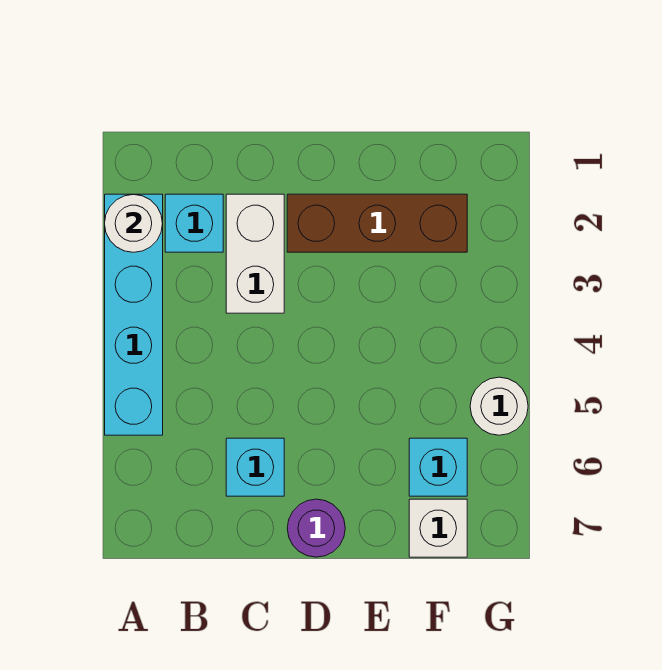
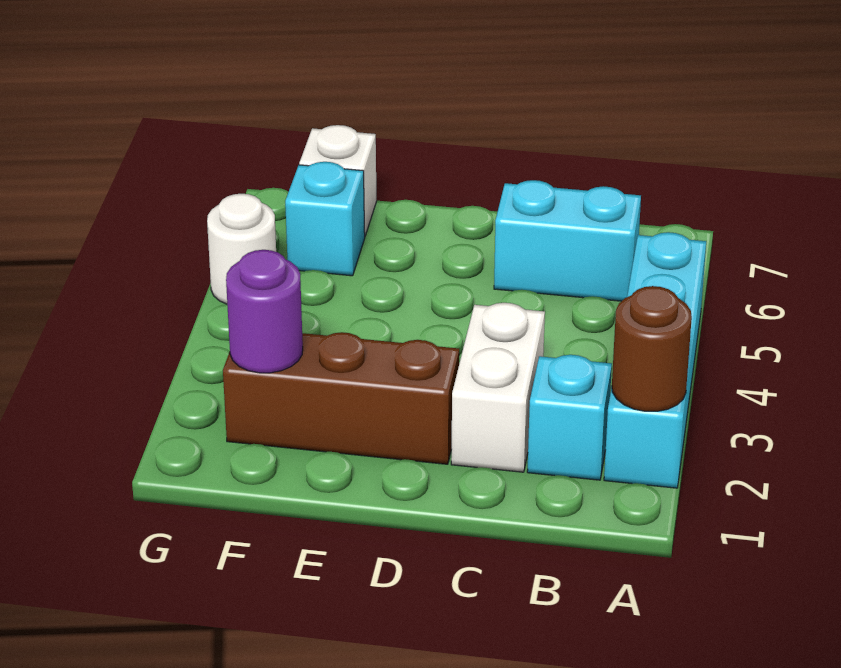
white round brick A2 level 2 -> brown round brick A2 level 2
cyan brick C6 level 1 -> cyan brick B6:C6 level 1
purple round brick D7 level 1 -> purple round brick F2 level 2

